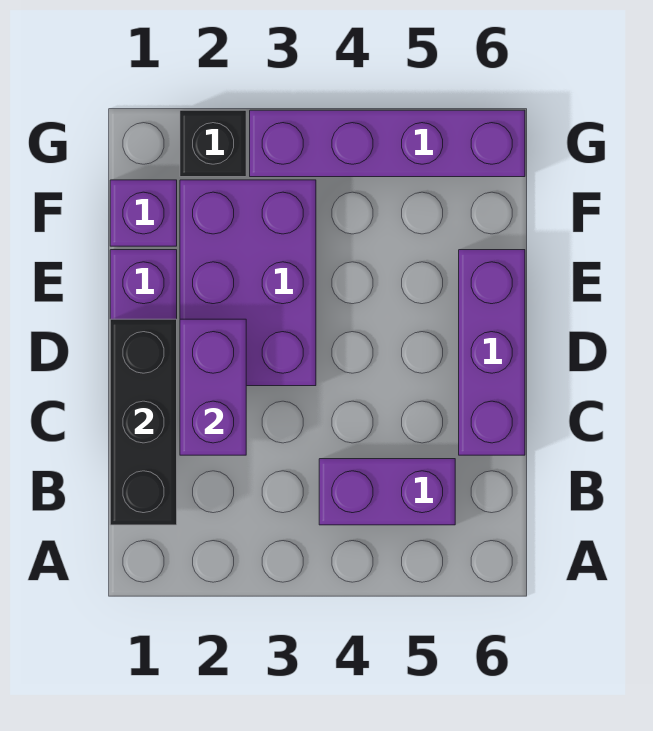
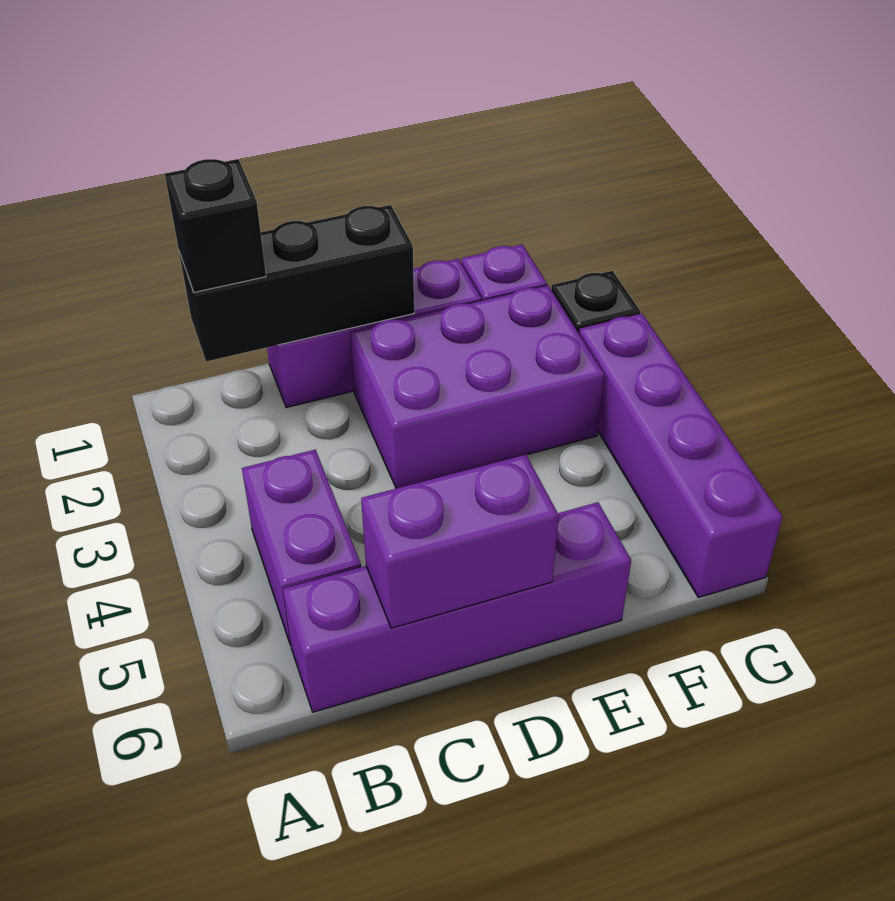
none -> black brick B1 level 3
purple brick C2:D2 level 2 -> purple brick C6:D6 level 2
purple brick C6:E6 level 1 -> purple brick B6:E6 level 1

